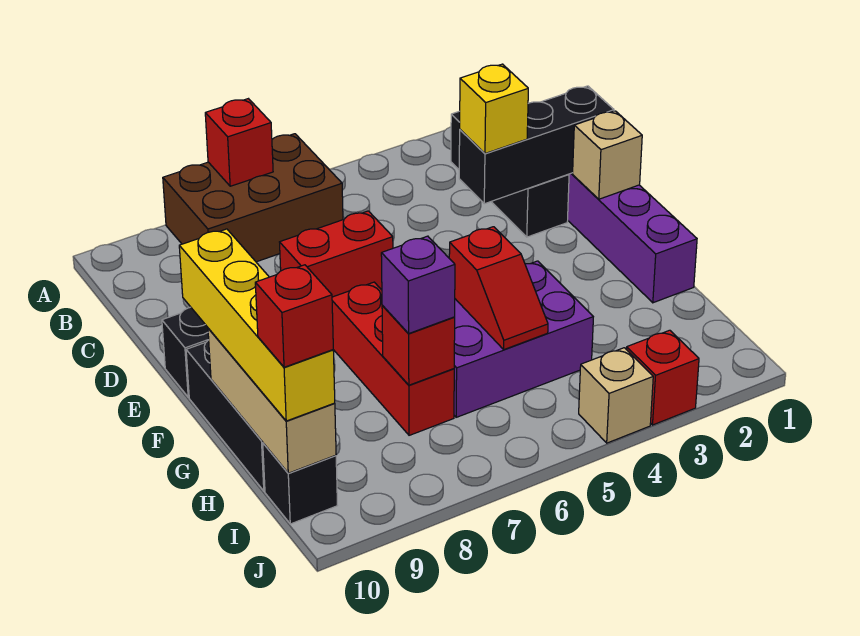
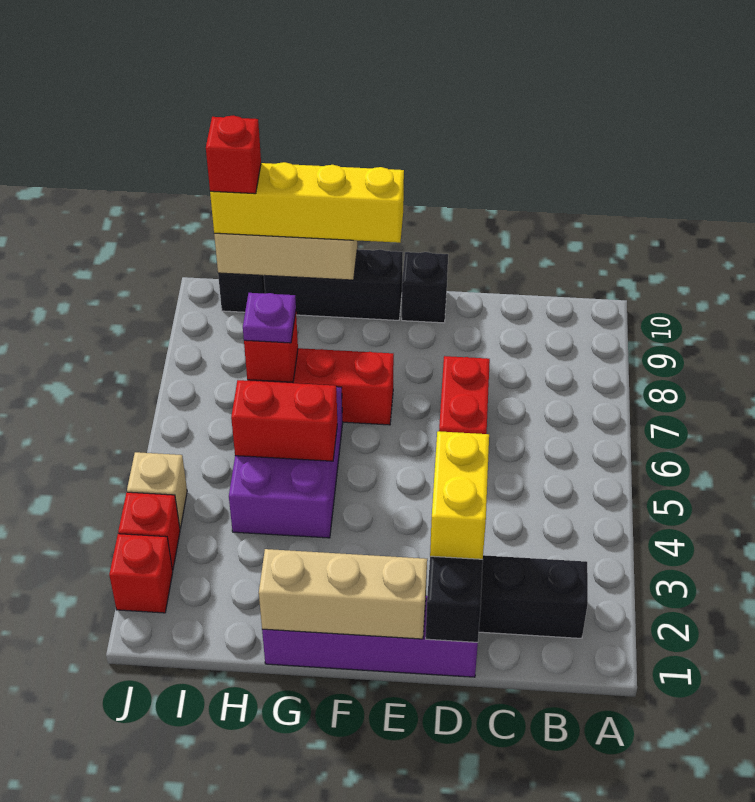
brown brick A6:B8 level 1 -> none
red brick A7 level 2 -> red brick J2 level 1
yellow brick D3 level 3 -> yellow brick D2:D3 level 3
tan brick E1 level 2 -> tan brick E1:G1 level 2
red slope G5:H5 level 2 top G -> red brick G5:H5 level 2
purple brick H7 level 3 -> purple plate H7 level 3

